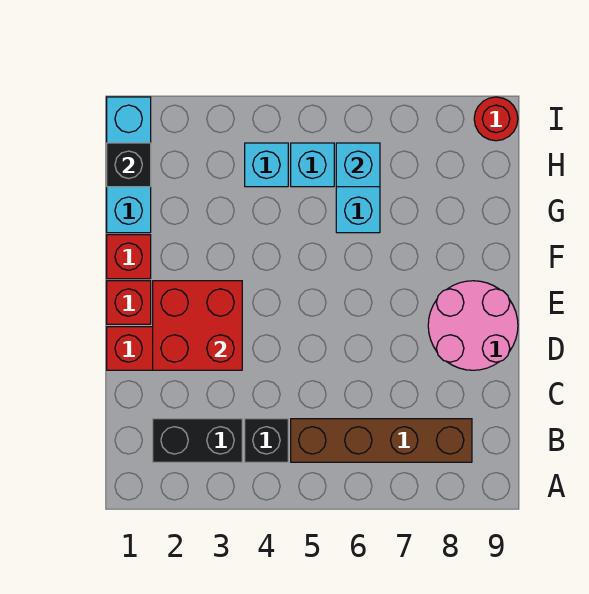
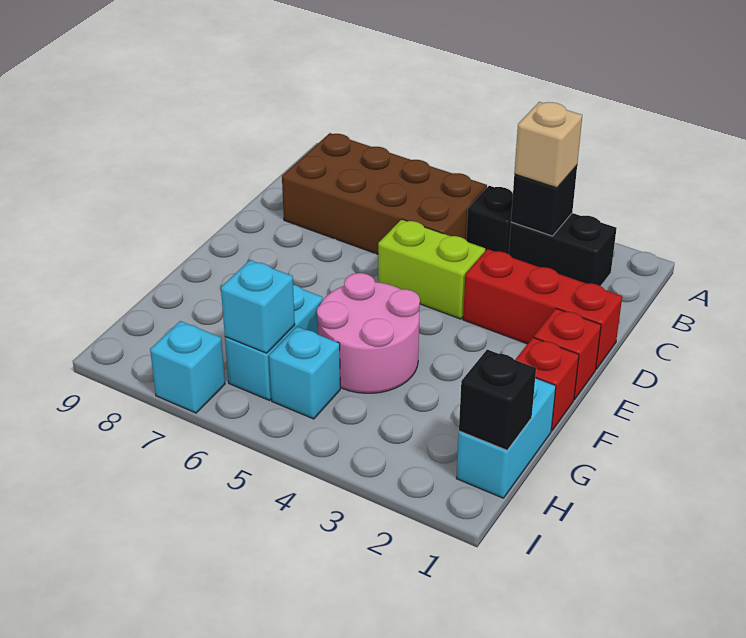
none -> black brick B3 level 2
none -> tan brick B3 level 3
brown brick B5:B8 level 1 -> brown brick B5:C8 level 1
red brick D2:E3 level 2 -> none
none -> lime brick D4:D5 level 1
pink round brick D8:E9 level 1 -> pink round brick F4:G5 level 1
cyan brick G1:I1 level 1 -> cyan brick G1:H1 level 1
cyan brick H4 level 1 -> cyan brick I7 level 1
red round brick I9 level 1 -> none

